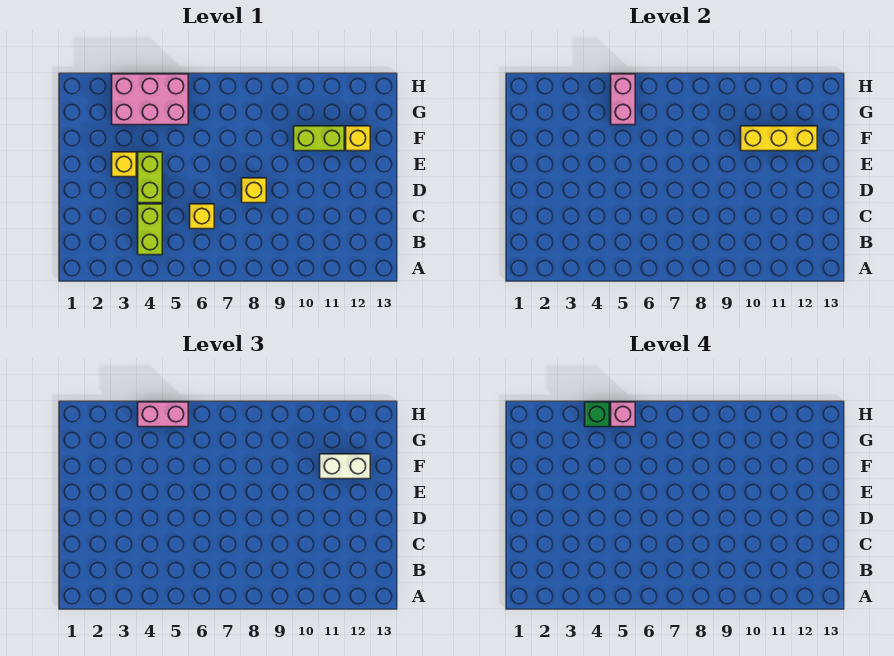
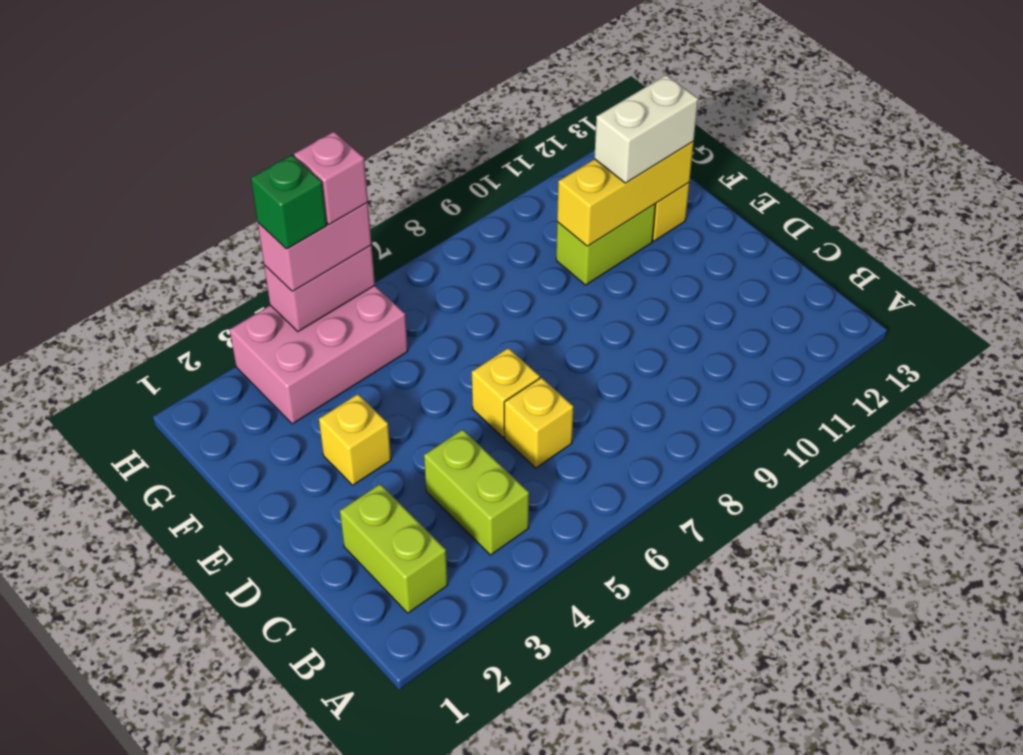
lime brick D4:E4 level 1 -> lime brick B2:C2 level 1
yellow brick D8 level 1 -> yellow brick D6 level 1
pink brick G5:H5 level 2 -> pink brick H4:H5 level 2

